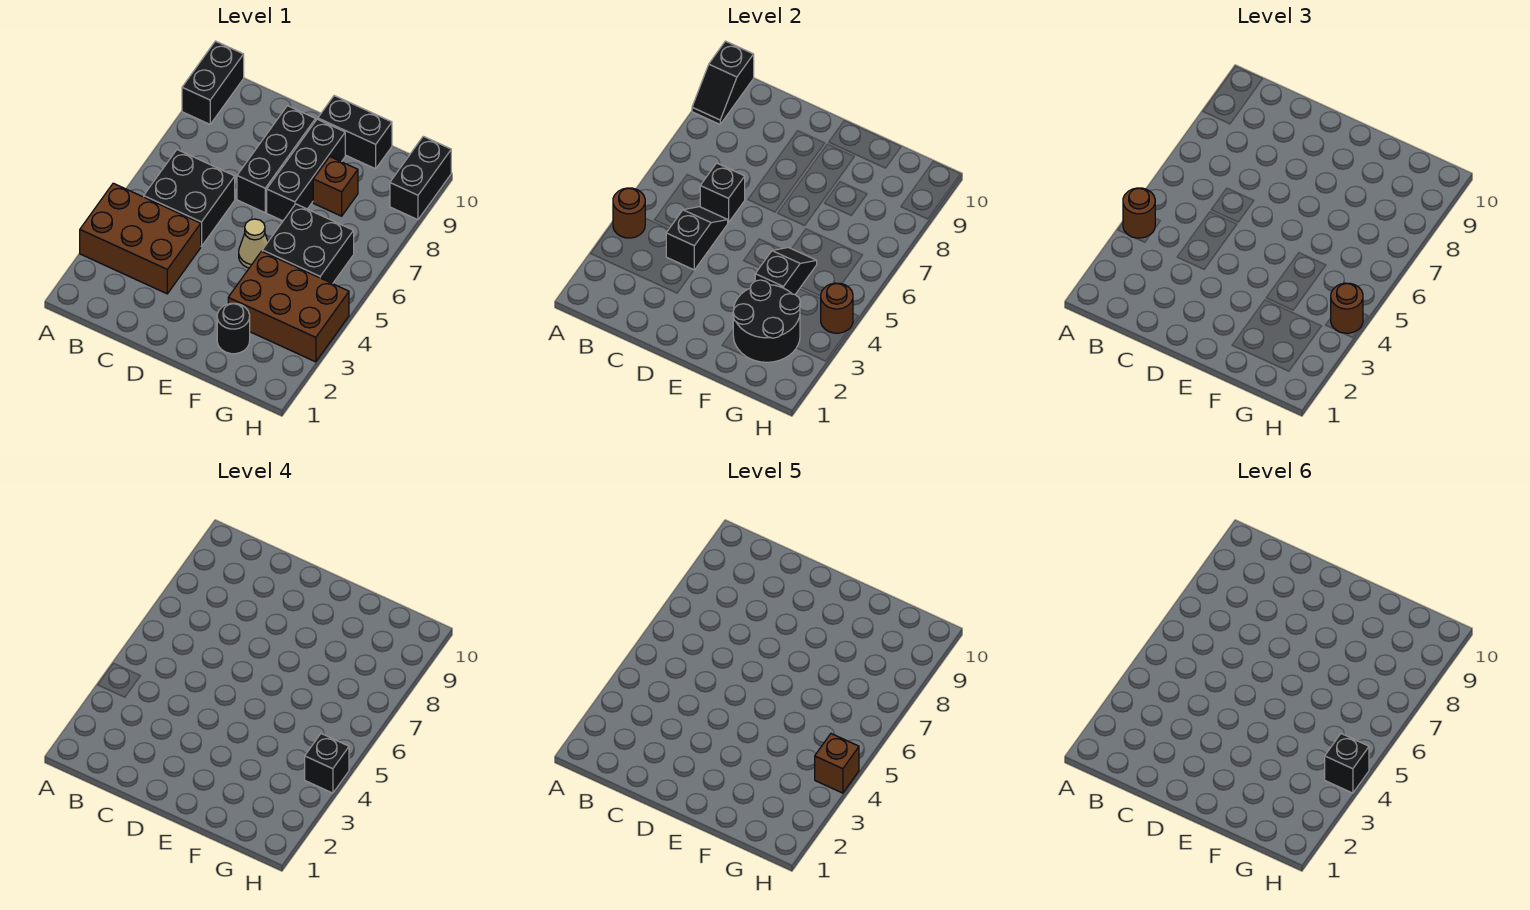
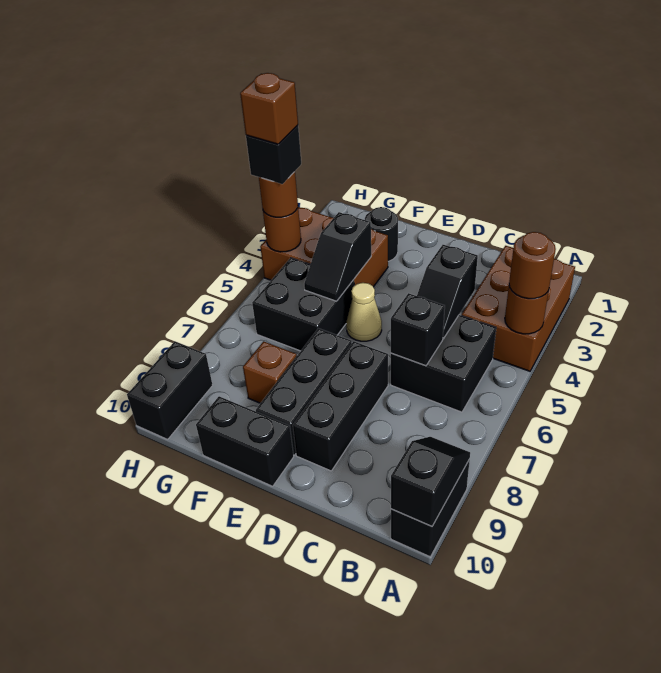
brown brick A3:C4 level 1 -> brown brick A2:B4 level 1
black round brick F2:G3 level 2 -> none
black brick H4 level 6 -> none

